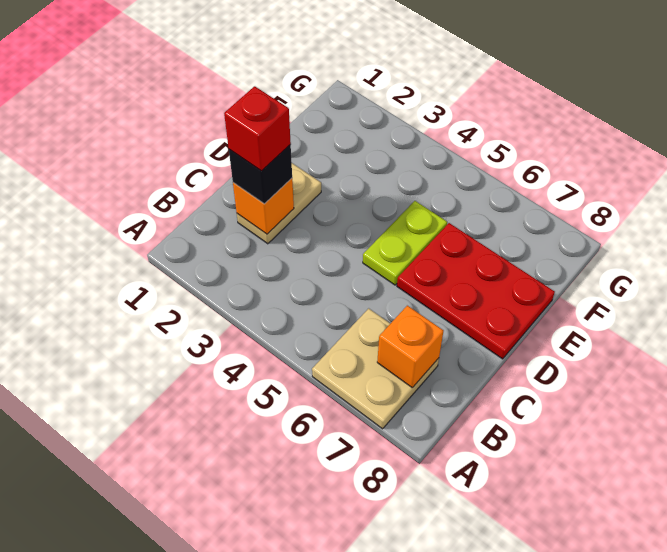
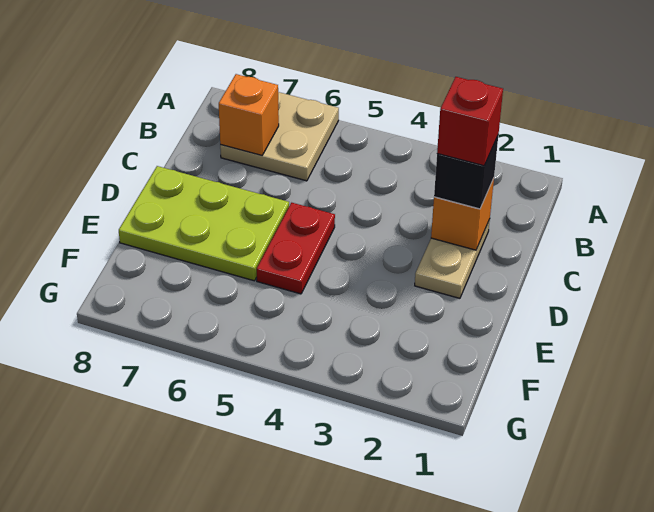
lime plate D5:E5 level 1 -> red plate D5:E5 level 1
red plate D6:E8 level 1 -> lime plate D6:E8 level 1

